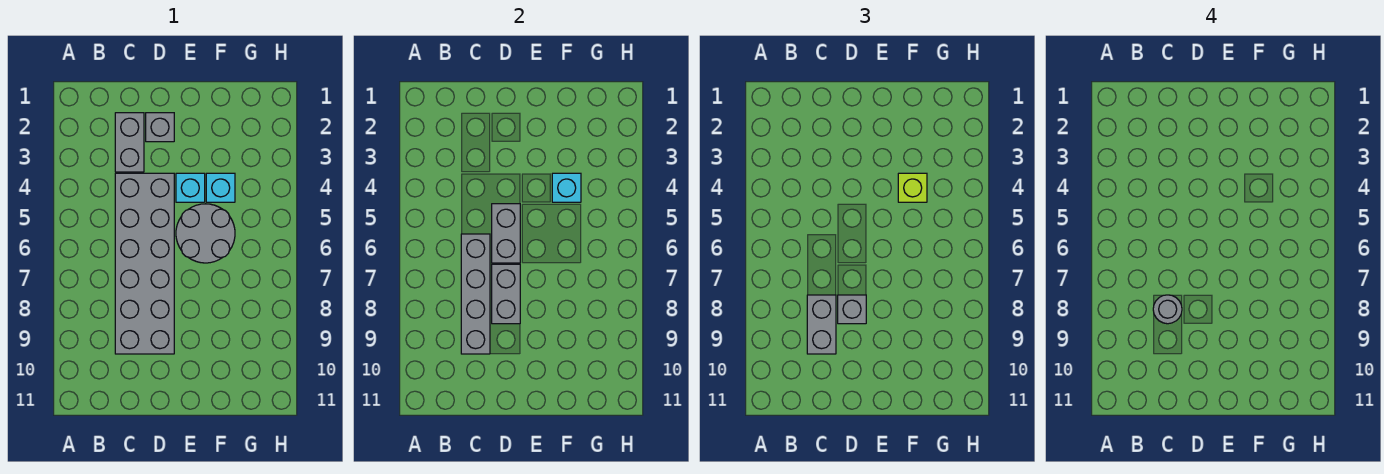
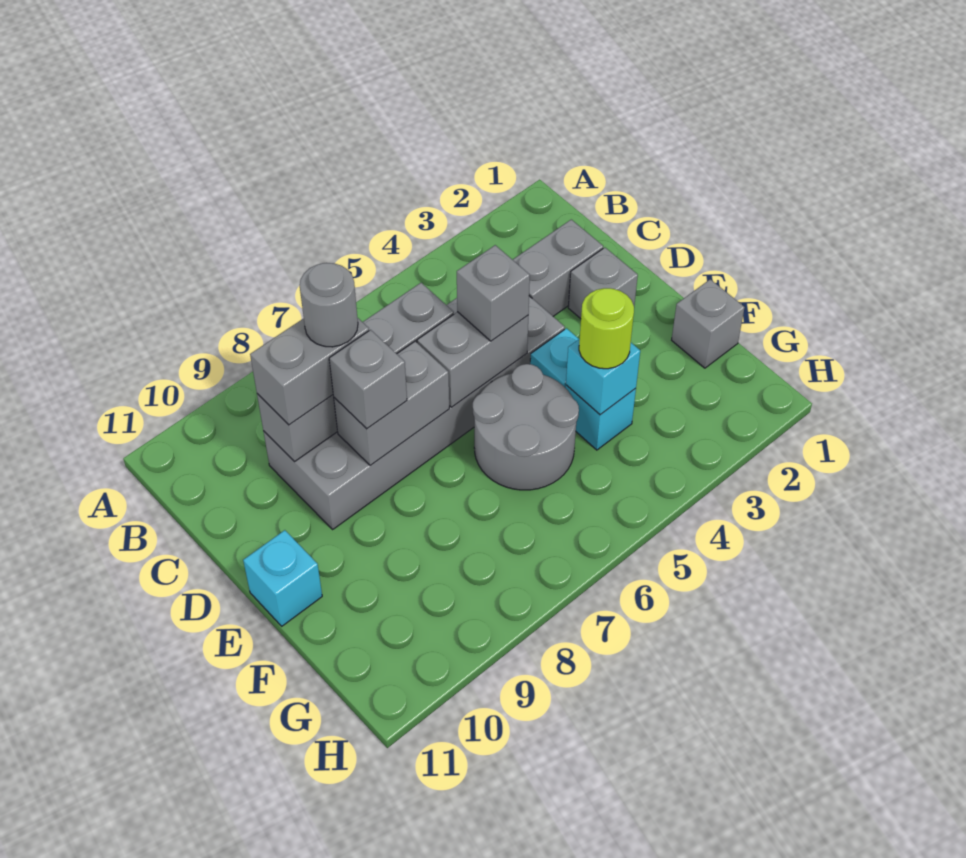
none -> grey brick D5 level 3
none -> cyan brick E11 level 1
none -> grey brick F1 level 1
lime brick F4 level 3 -> lime round brick F4 level 3

